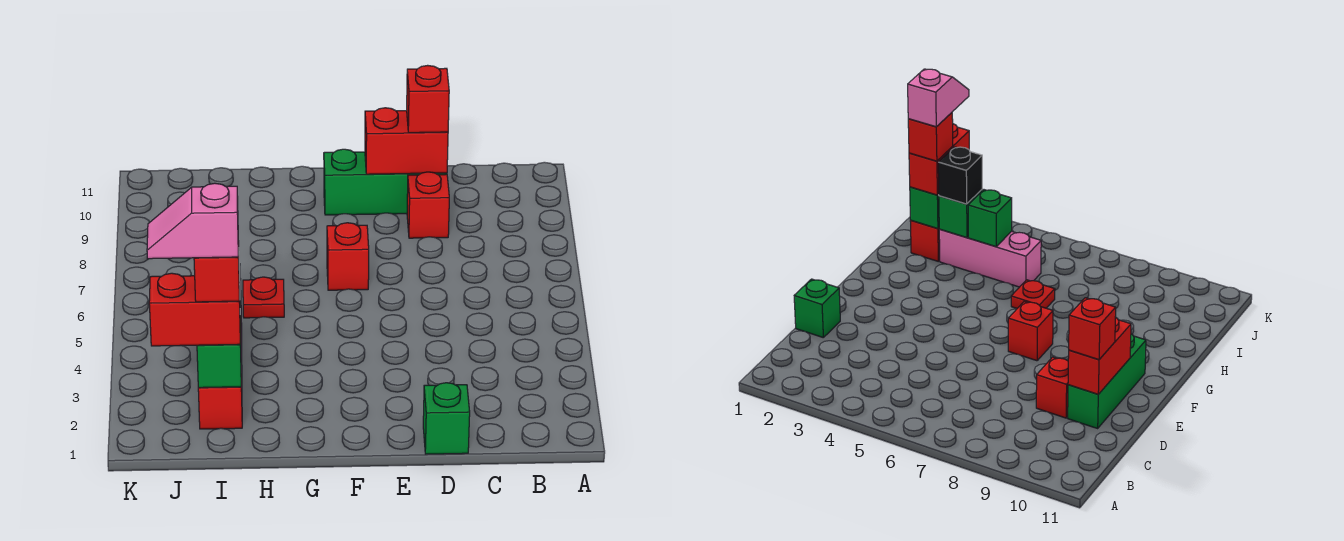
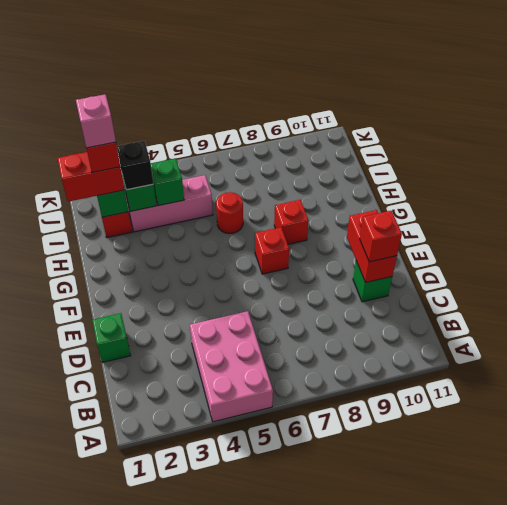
none -> pink brick A4:C5 level 1
red brick D9 level 1 -> red brick G8 level 1
green brick D10:F10 level 1 -> green brick D10 level 1
red plate H6 level 1 -> red round brick H6 level 1
red brick I2:J2 level 3 -> red brick I1:I2 level 3

